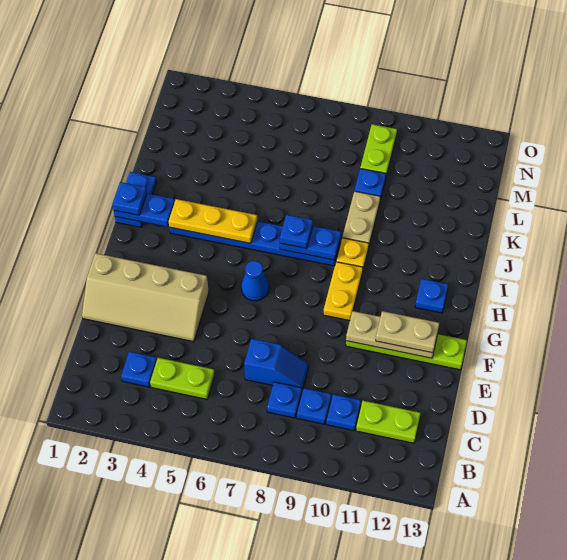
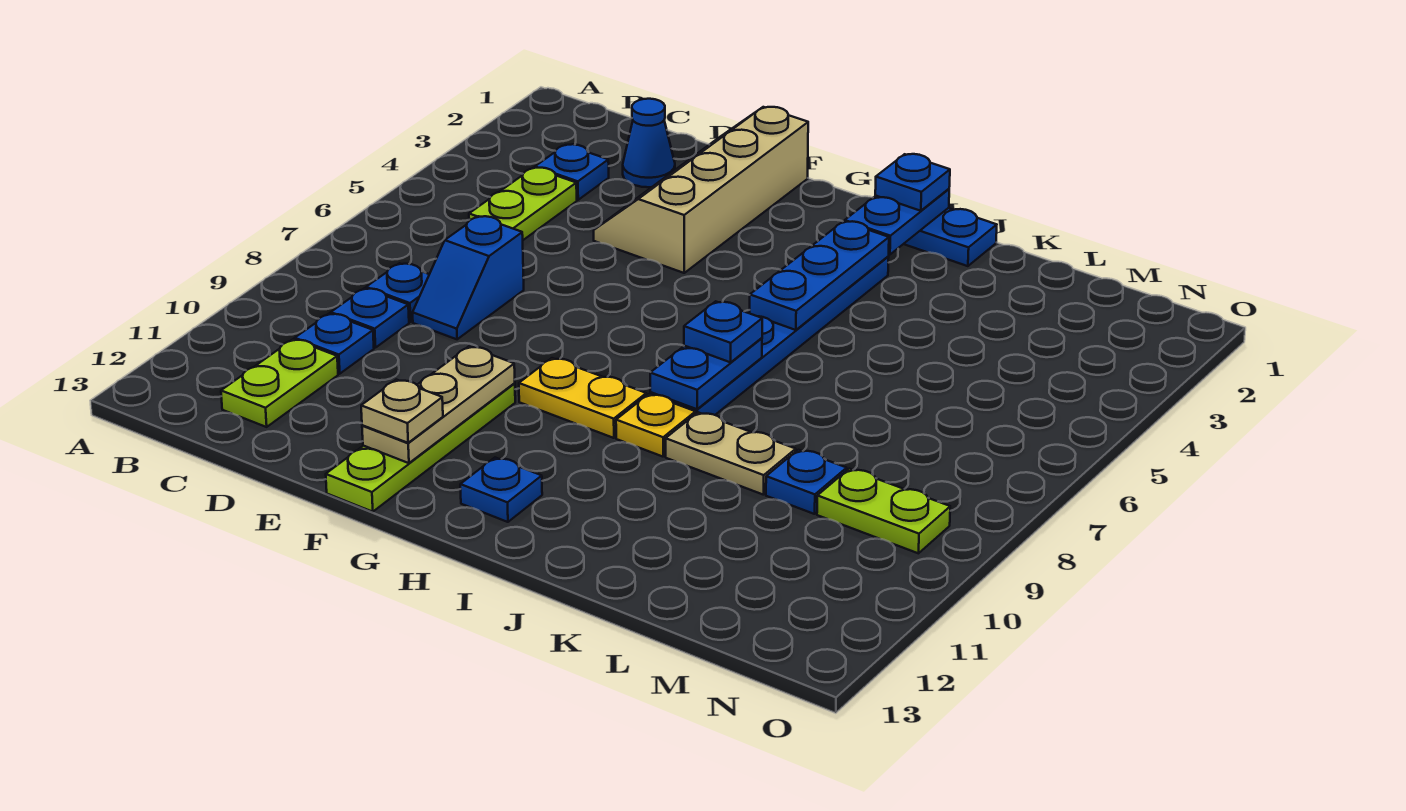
tan plate F11:F12 level 3 -> tan plate F12 level 3
blue cone G6 level 1 -> blue cone D2 level 1
yellow plate I3:I5 level 2 -> blue plate I3:I5 level 2

